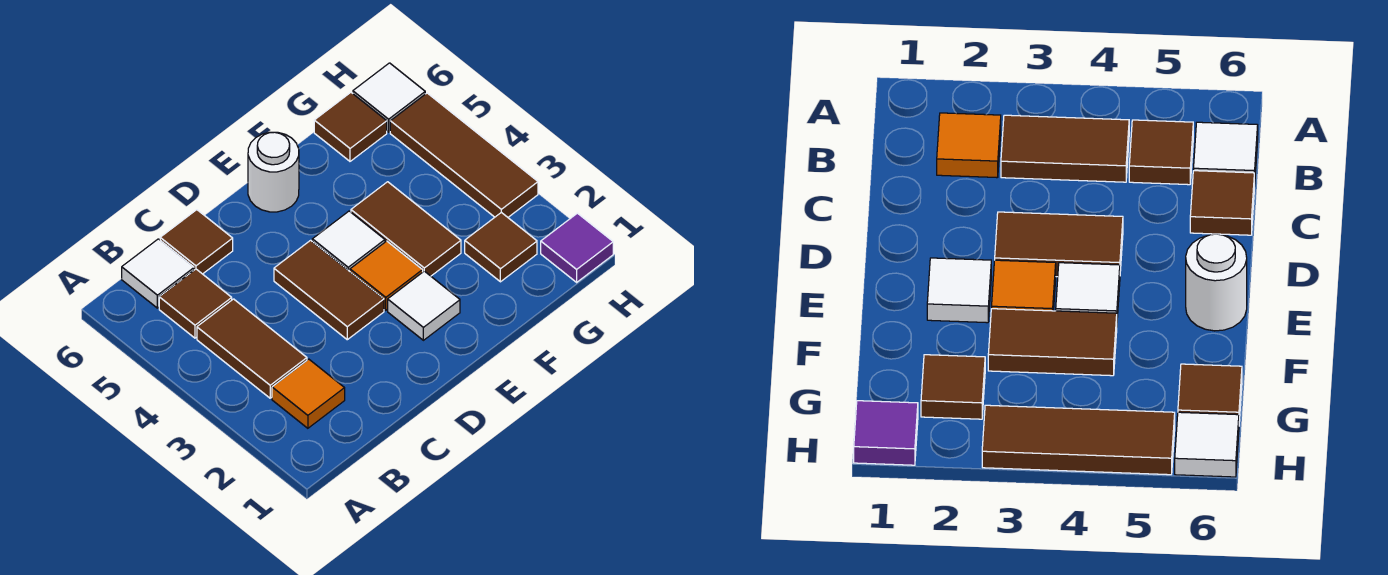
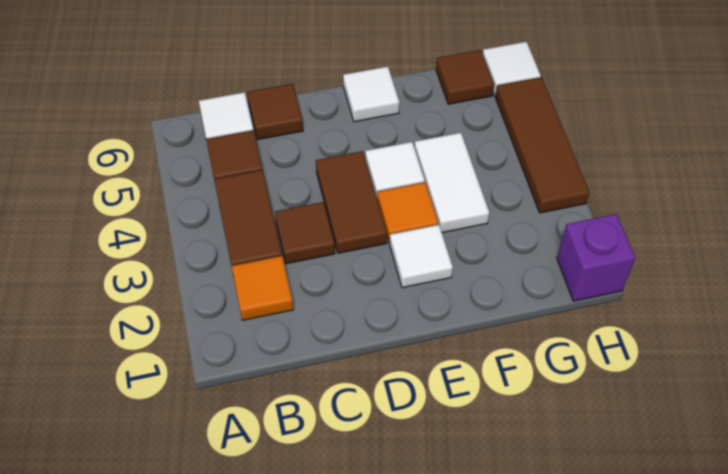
white round brick E6 level 1 -> white tile E6 level 1
brown tile F3:F4 level 1 -> white tile F3:F4 level 1
brown tile G2 level 1 -> brown tile C3 level 1
purple tile H1 level 1 -> purple brick H1 level 1

